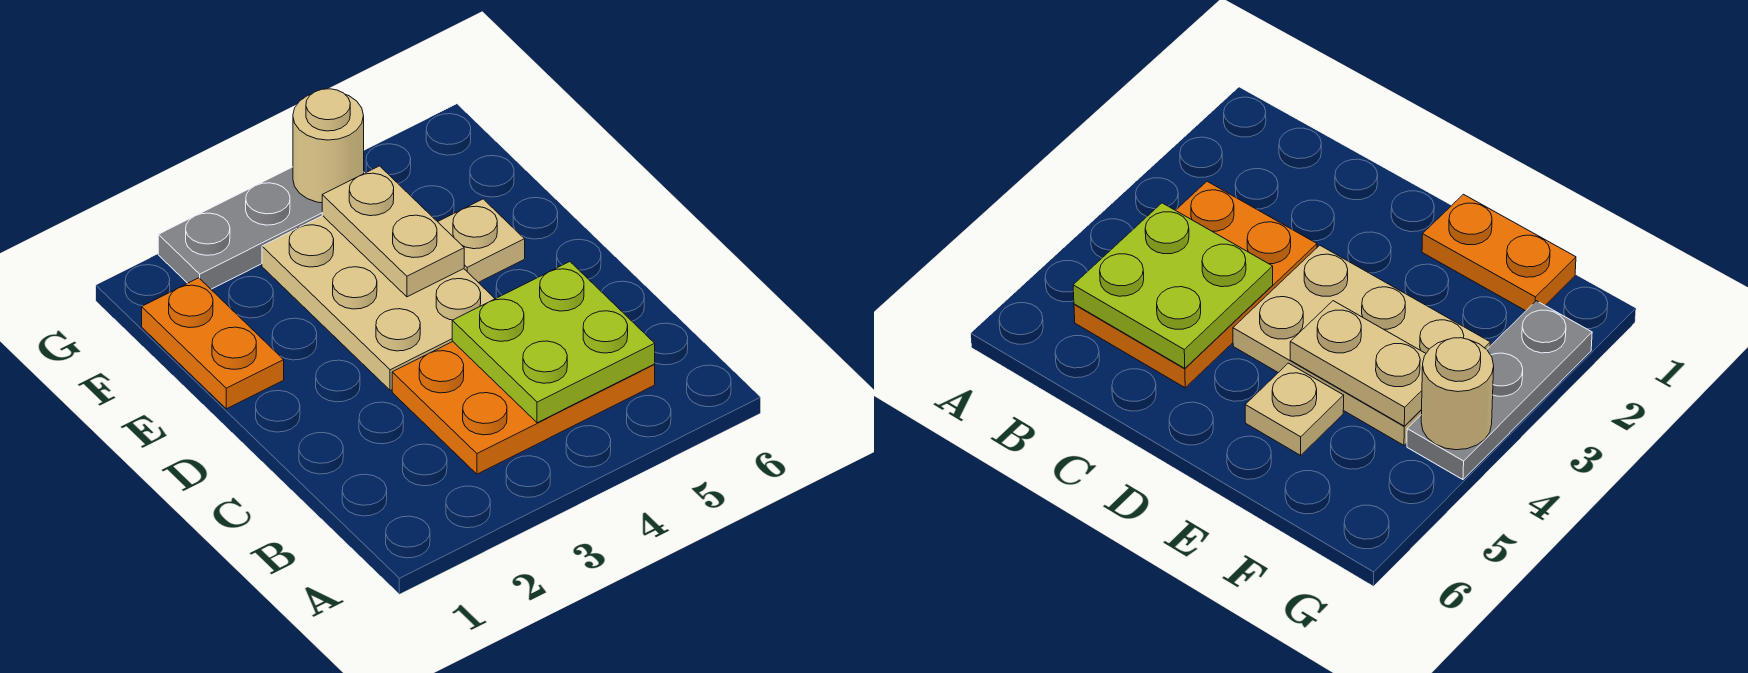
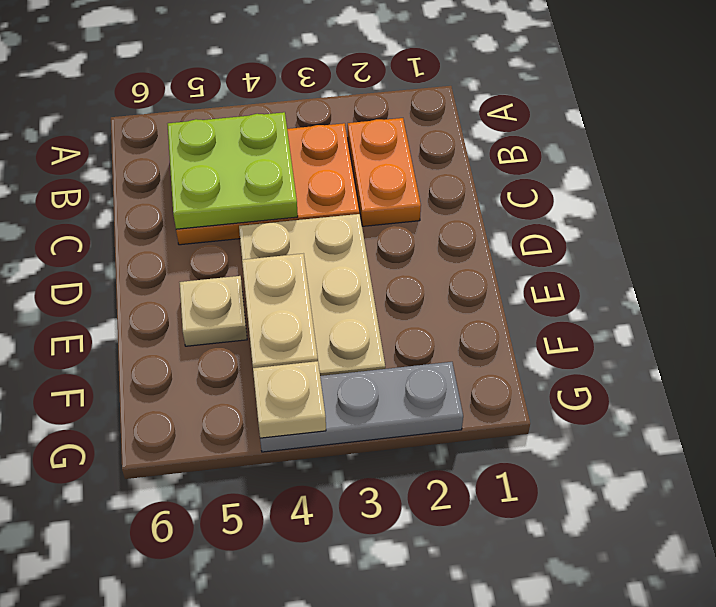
orange plate E1:F1 level 1 -> orange plate B2:C2 level 1
tan round brick G4 level 2 -> tan plate G4 level 2

